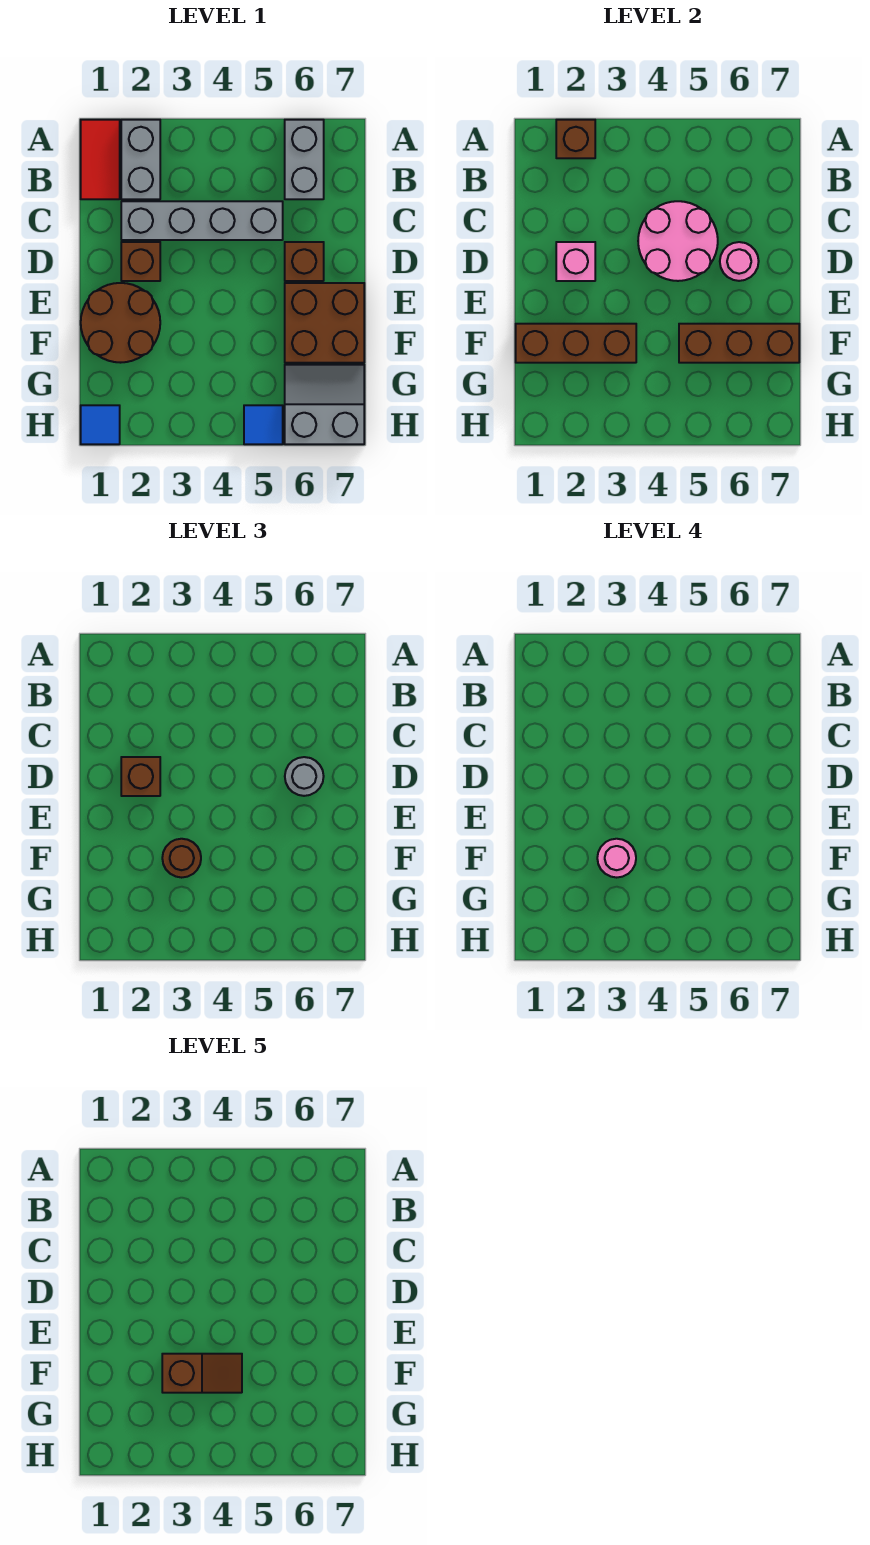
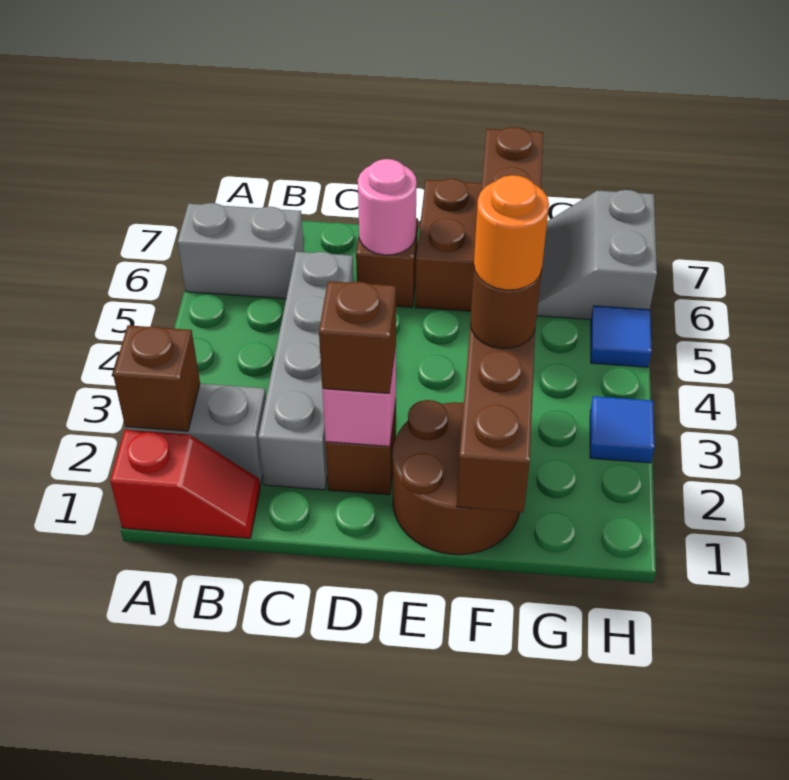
red tile A1:B1 level 1 -> red slope A1:B1 level 1 top A
pink round brick C4:D5 level 2 -> none
grey round brick D6 level 3 -> none
pink round brick F3 level 4 -> orange round brick F3 level 4
brown slope F3:F4 level 5 top 3 -> none
blue tile H1 level 1 -> blue tile H3 level 1

